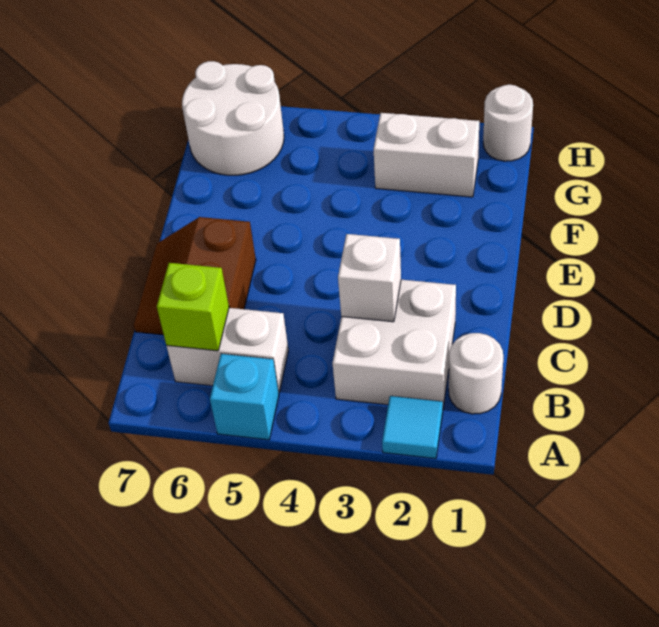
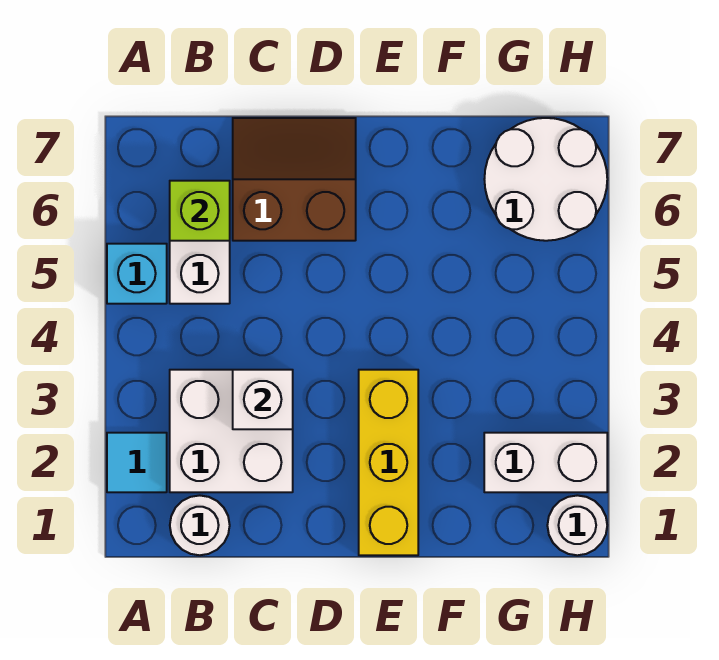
none -> yellow brick E1:E3 level 1
white brick G2:G3 level 1 -> white brick G2:H2 level 1

